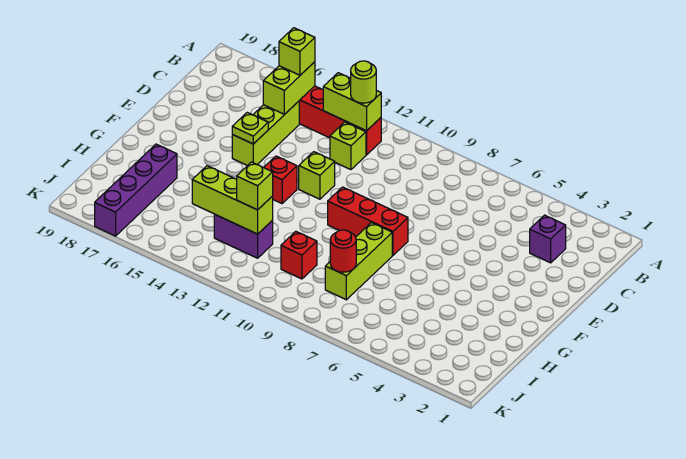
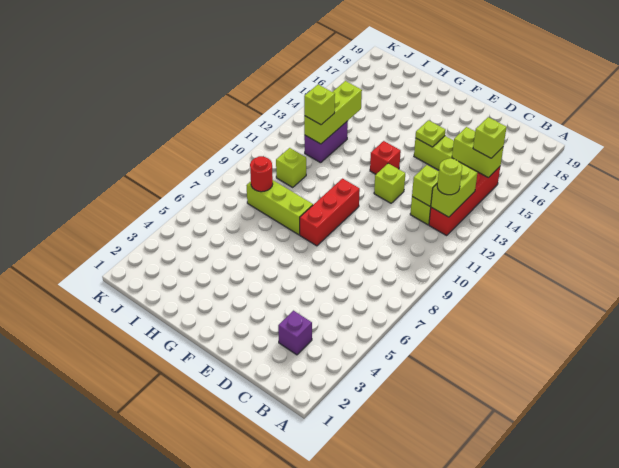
none -> lime brick C12 level 2
purple brick H17:K17 level 1 -> none
red brick I10 level 1 -> lime brick I10 level 1

